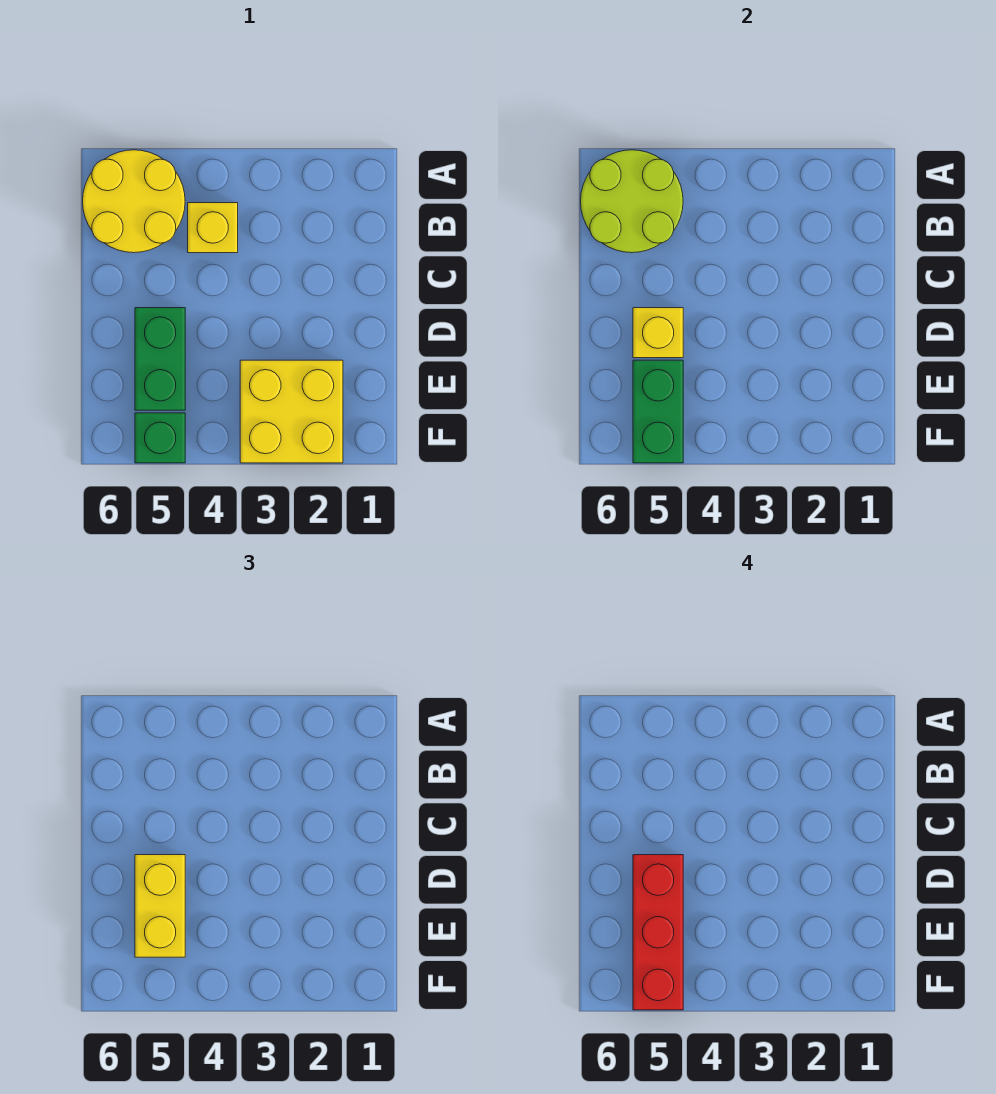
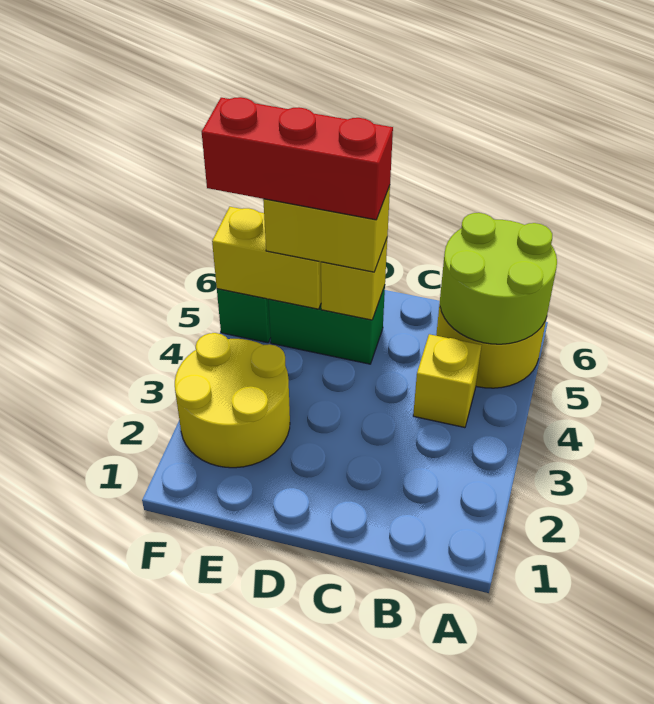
yellow brick E2:F3 level 1 -> yellow round brick E2:F3 level 1
green brick E5:F5 level 2 -> yellow brick E5:F5 level 2

